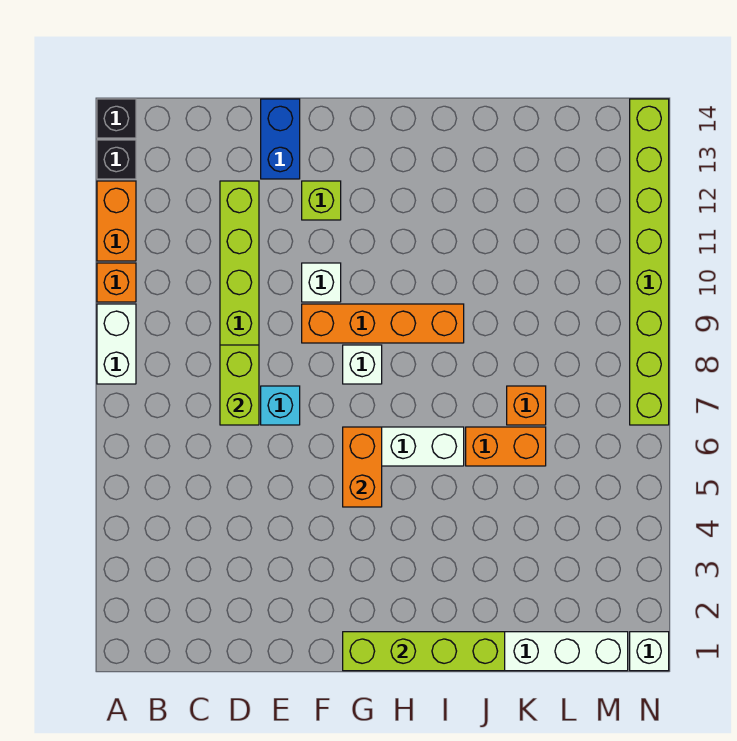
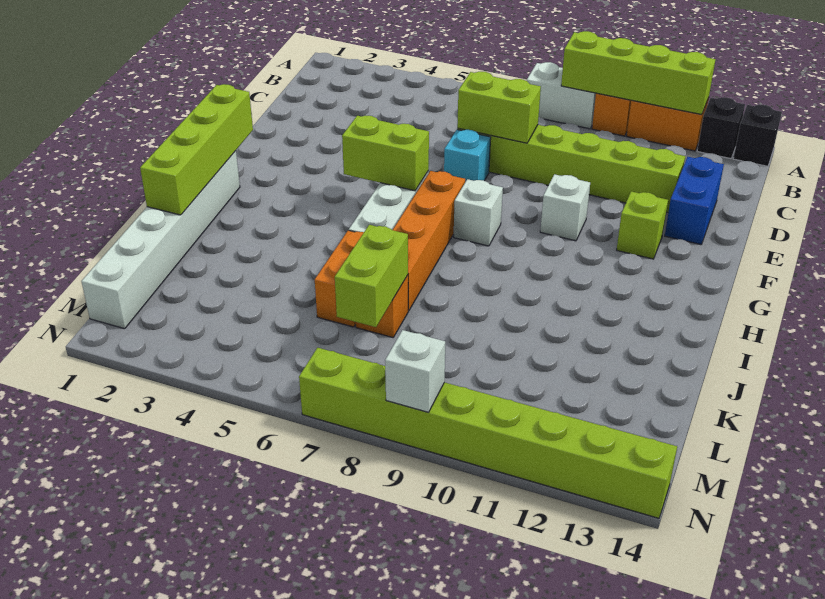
none -> lime brick A9:A12 level 2
blue brick E13:E14 level 1 -> blue brick D13:E13 level 1
orange brick F9:I9 level 1 -> orange brick G7:J7 level 1
orange brick G5:G6 level 2 -> lime brick G5:G6 level 2
none -> lime brick K7:L7 level 2
white brick N1 level 1 -> white brick N9 level 2

